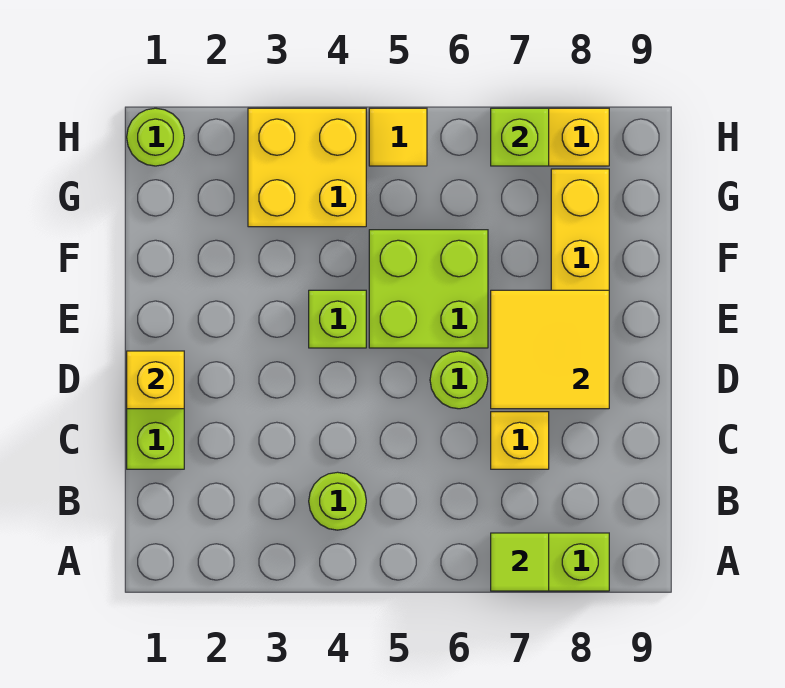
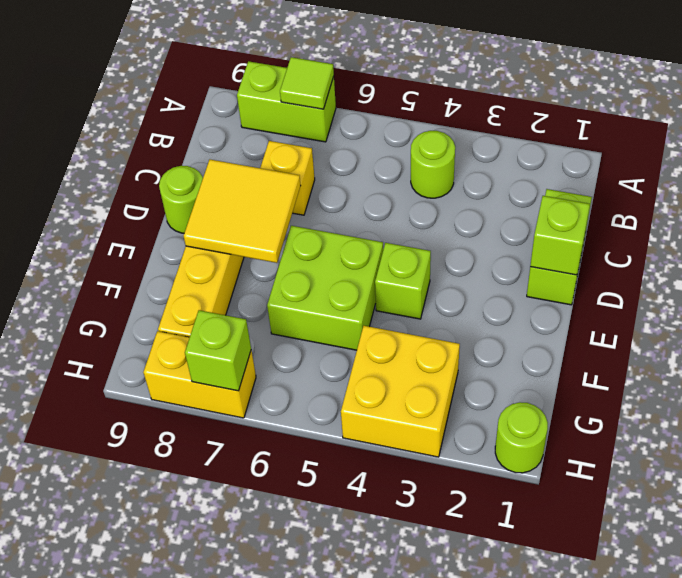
yellow brick D1 level 2 -> lime brick D1 level 2
lime round brick D6 level 1 -> lime round brick D9 level 1
yellow tile H5 level 1 -> none

